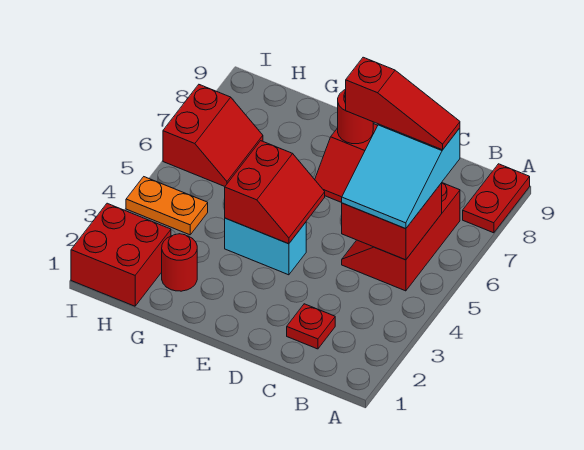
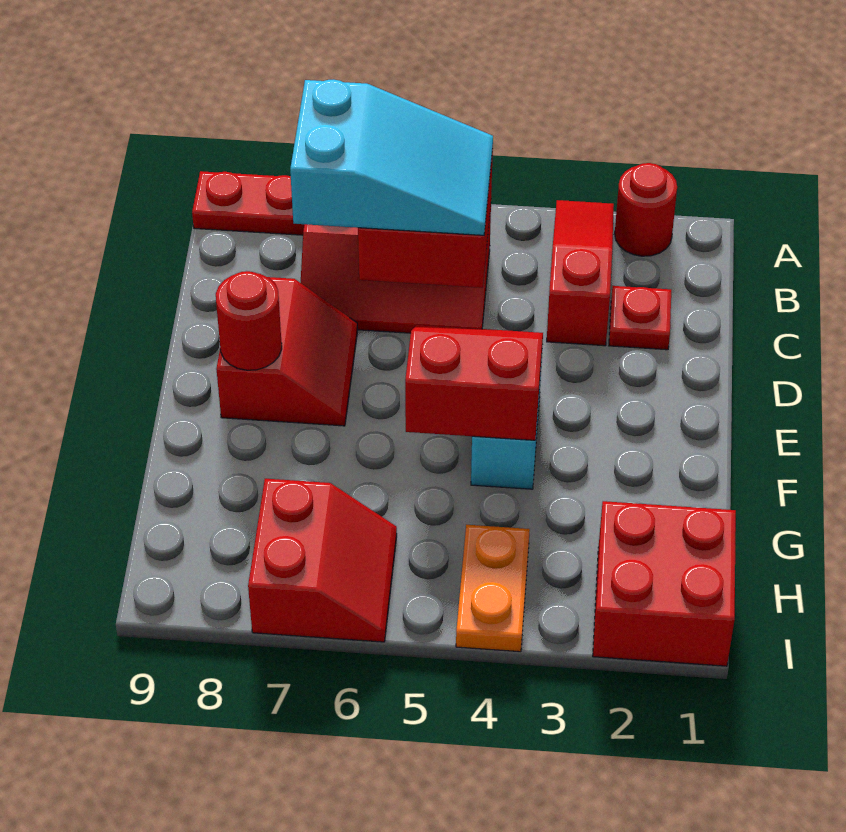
red slope B7:D7 level 4 top D -> red slope A3:C3 level 1 top C
red round brick G2 level 1 -> red round brick A2 level 1
red slope H6:I7 level 1 top I -> red slope H6:I7 level 1 top 7

